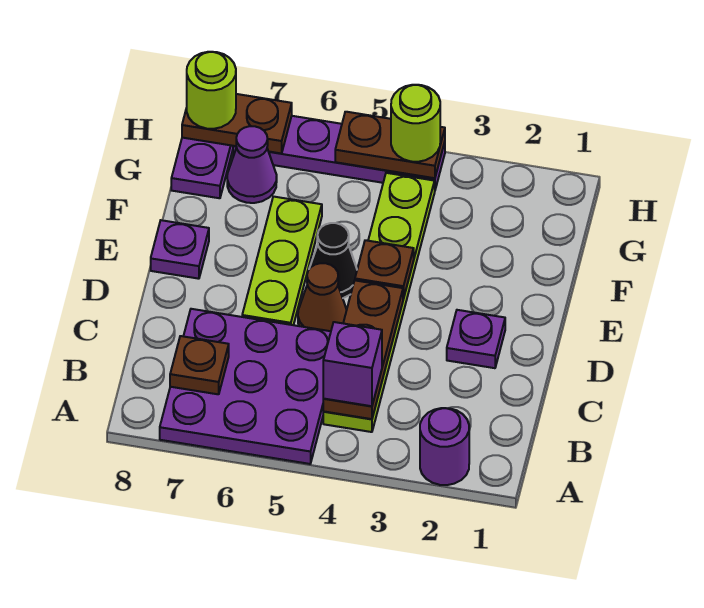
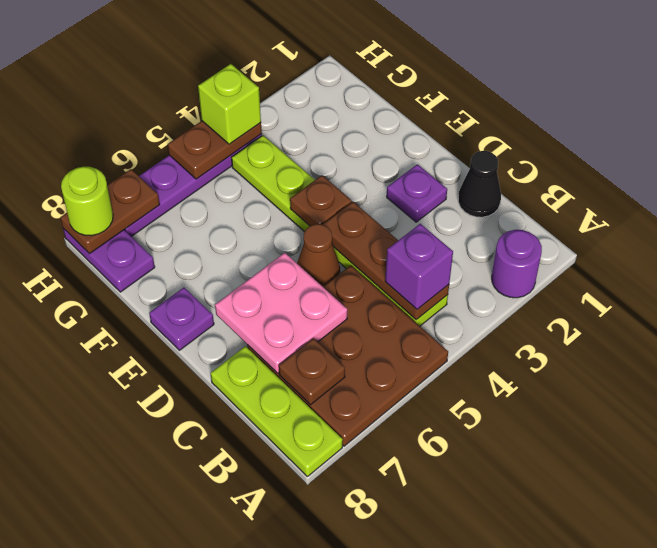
purple plate A5:C7 level 1 -> brown plate A5:C7 level 1
none -> pink plate C6:D7 level 2
lime plate D6:F6 level 1 -> lime plate A8:C8 level 1
black cone E5 level 1 -> black cone C1 level 1
purple cone G7 level 1 -> none
lime round brick H4 level 3 -> lime brick H4 level 3

